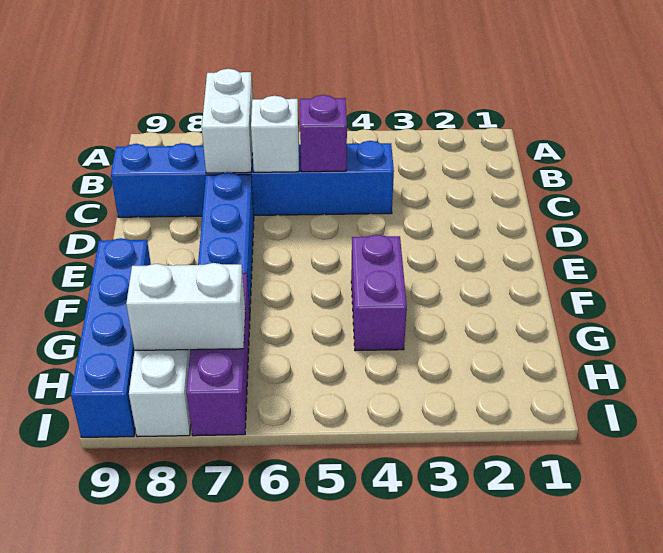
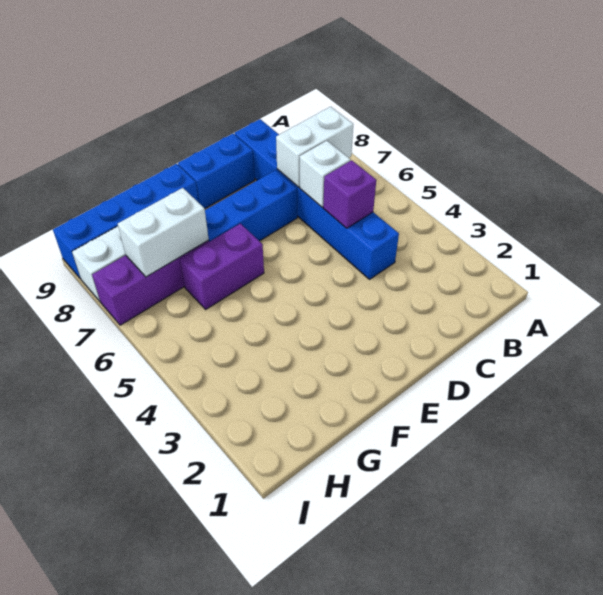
none -> blue brick D9:E9 level 1
purple brick F4:G4 level 1 -> purple brick F6:G6 level 1
white brick H7:H8 level 2 -> white brick G7:H7 level 2

